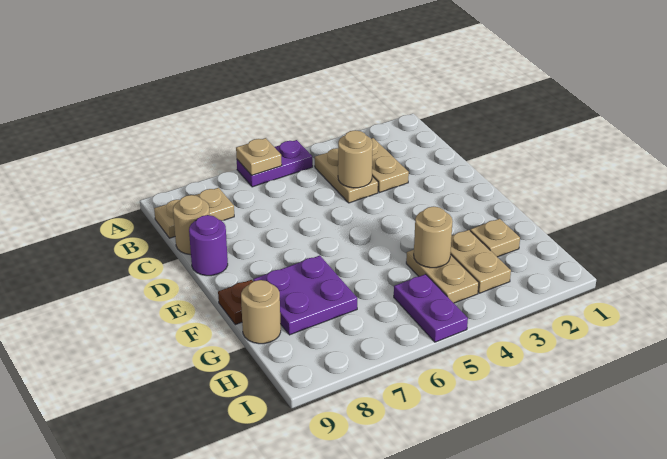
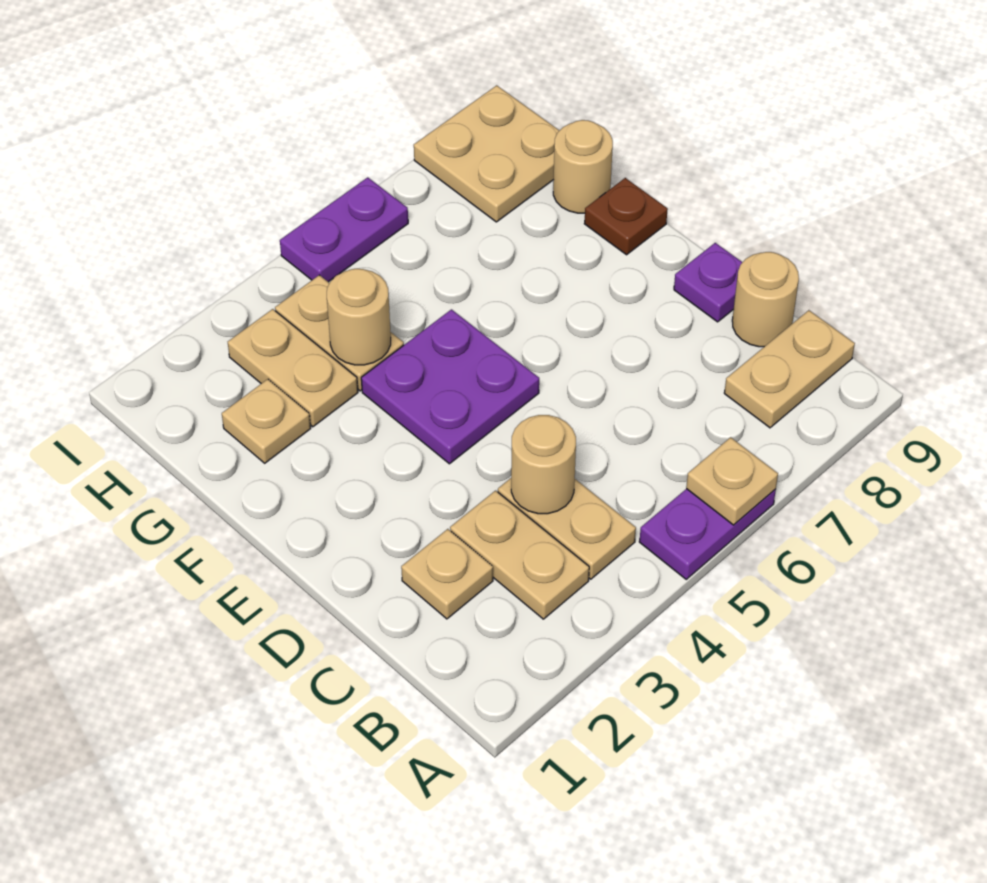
none -> tan plate C2 level 1
purple round brick D9 level 1 -> purple plate D9 level 1
purple plate F7:G8 level 1 -> purple plate E4:F5 level 1
purple plate H5:I5 level 1 -> purple plate I5:I6 level 1
none -> tan plate H8:I9 level 1

